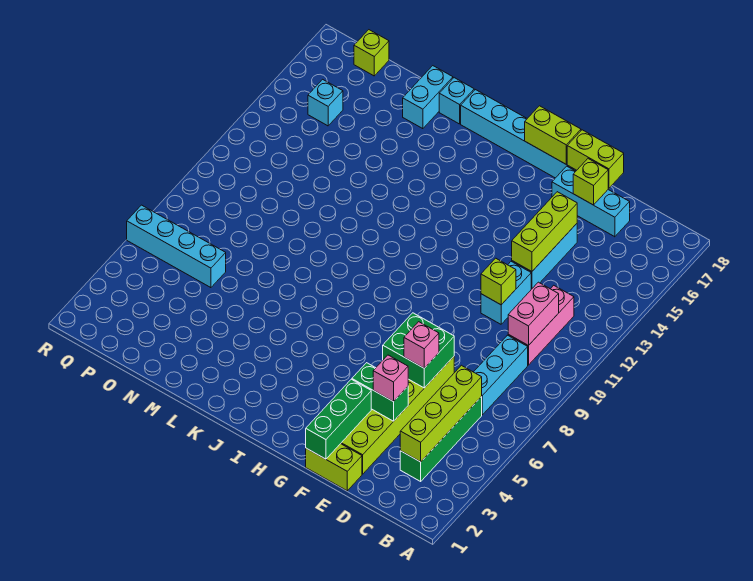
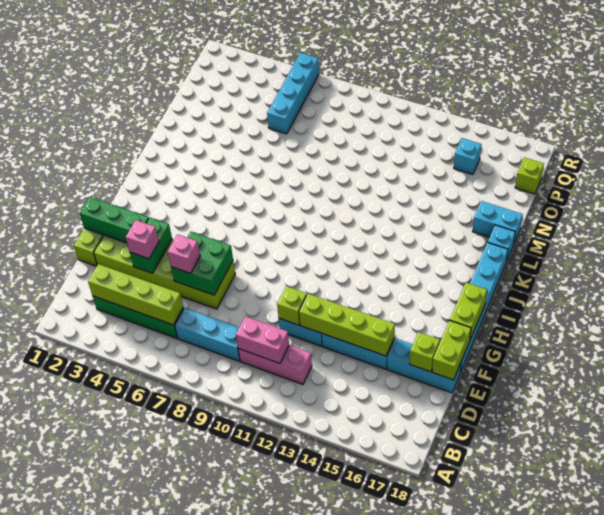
cyan brick D17:F17 level 1 -> cyan brick E16:E18 level 1
lime brick E13:E15 level 2 -> lime brick E12:E15 level 2

